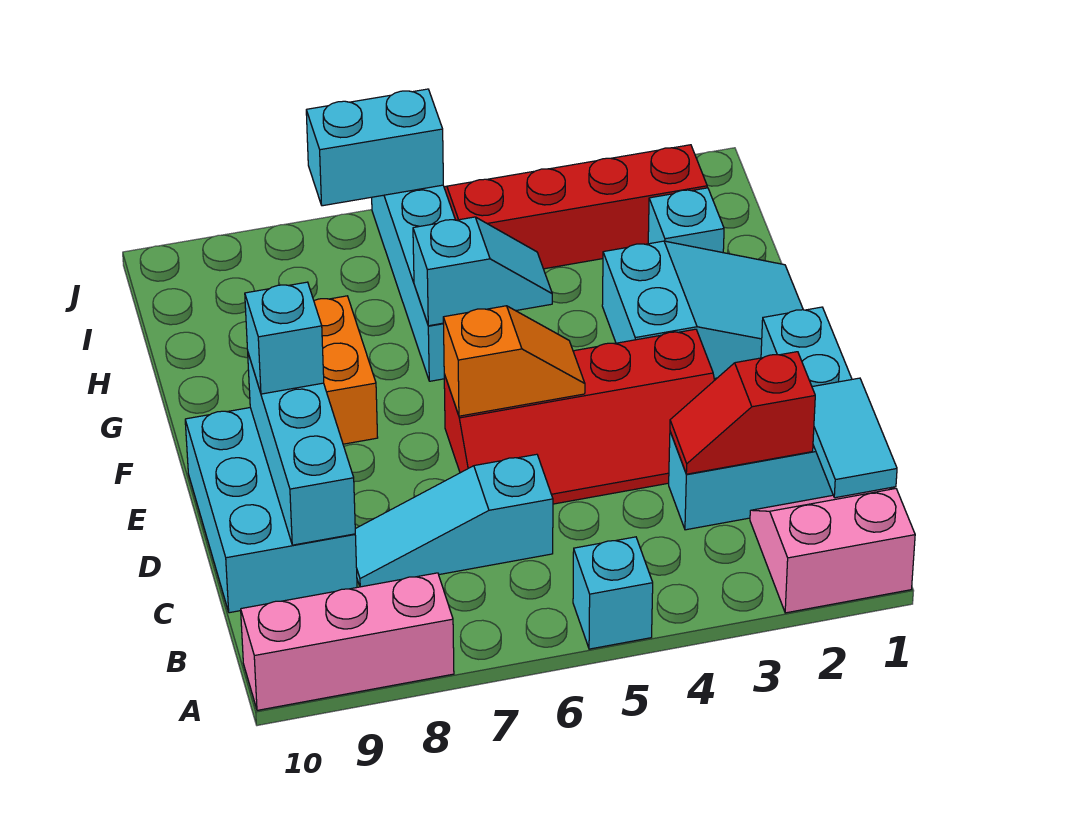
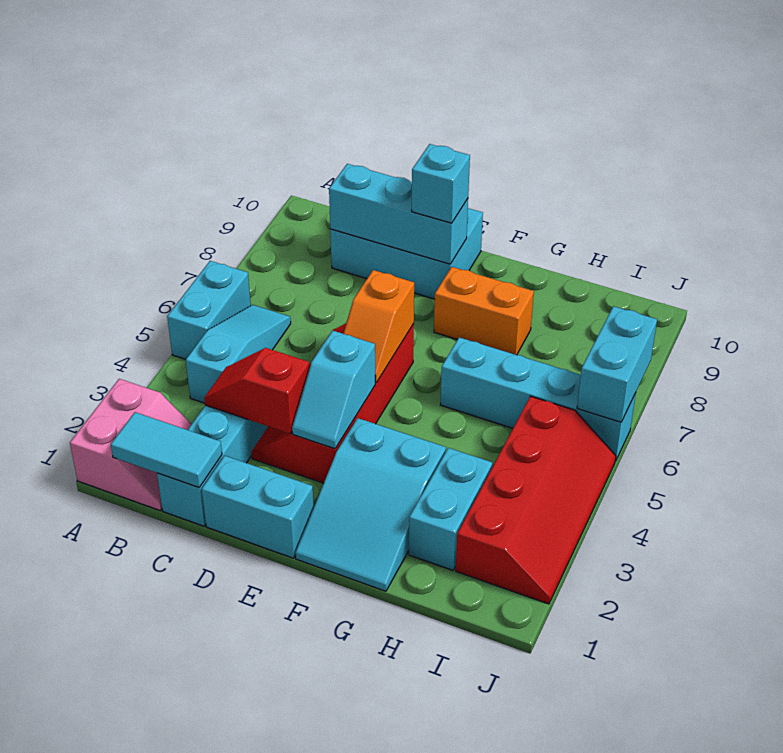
cyan brick A5 level 1 -> cyan brick A5:A6 level 1
pink brick A8:A10 level 1 -> none
red slope C2:C3 level 2 top 2 -> red slope C3:D3 level 2 top D
cyan slope C6:C8 level 1 top 6 -> cyan slope B4:B6 level 1 top 4
cyan slope G5:G6 level 2 top 6 -> cyan slope E3:E4 level 2 top 4
cyan brick H2 level 1 -> cyan brick H2:H3 level 1

